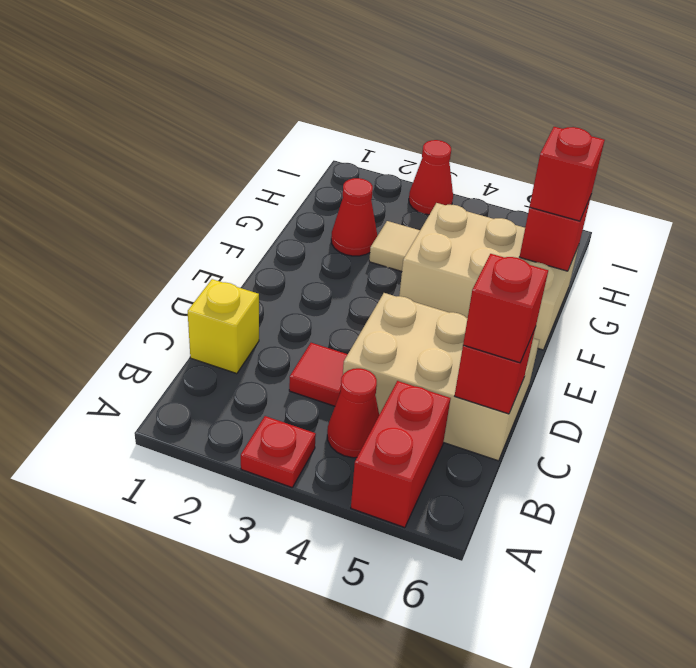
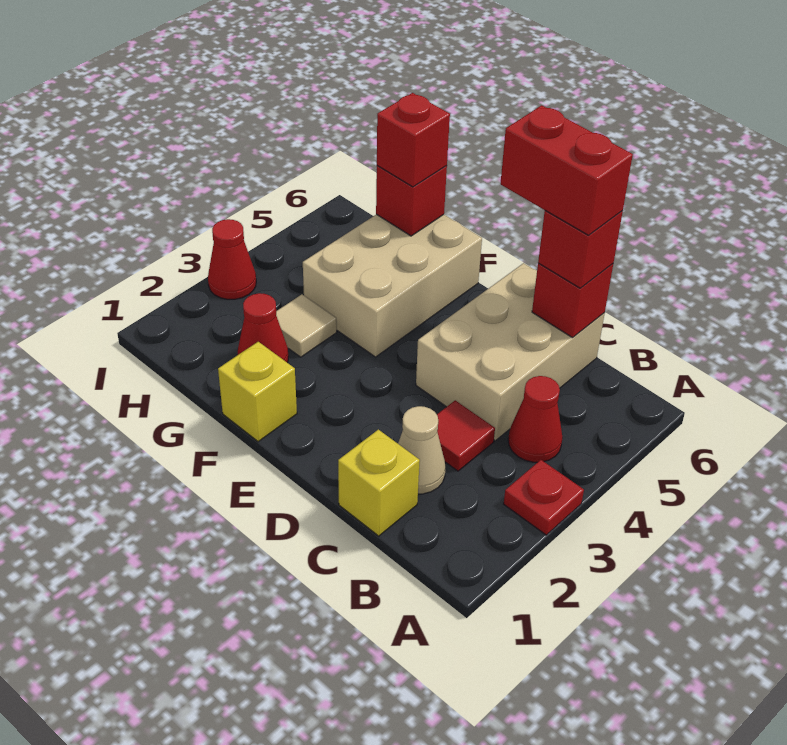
red brick A5:B5 level 1 -> red brick C6:D6 level 4
none -> tan cone C2 level 1
none -> yellow brick F1 level 1

